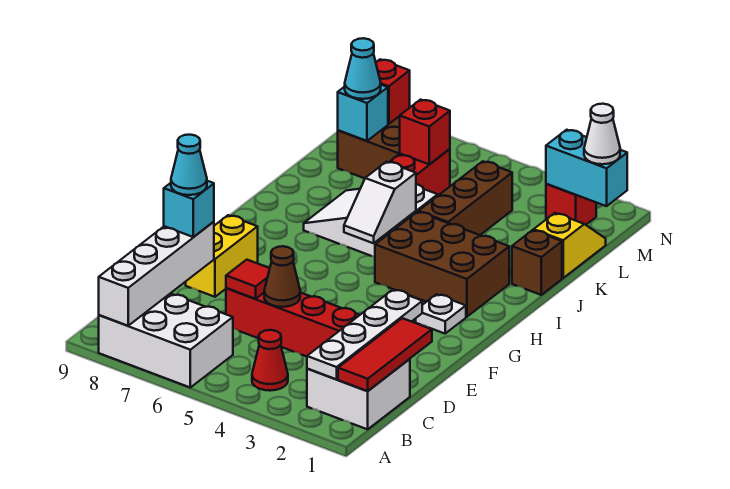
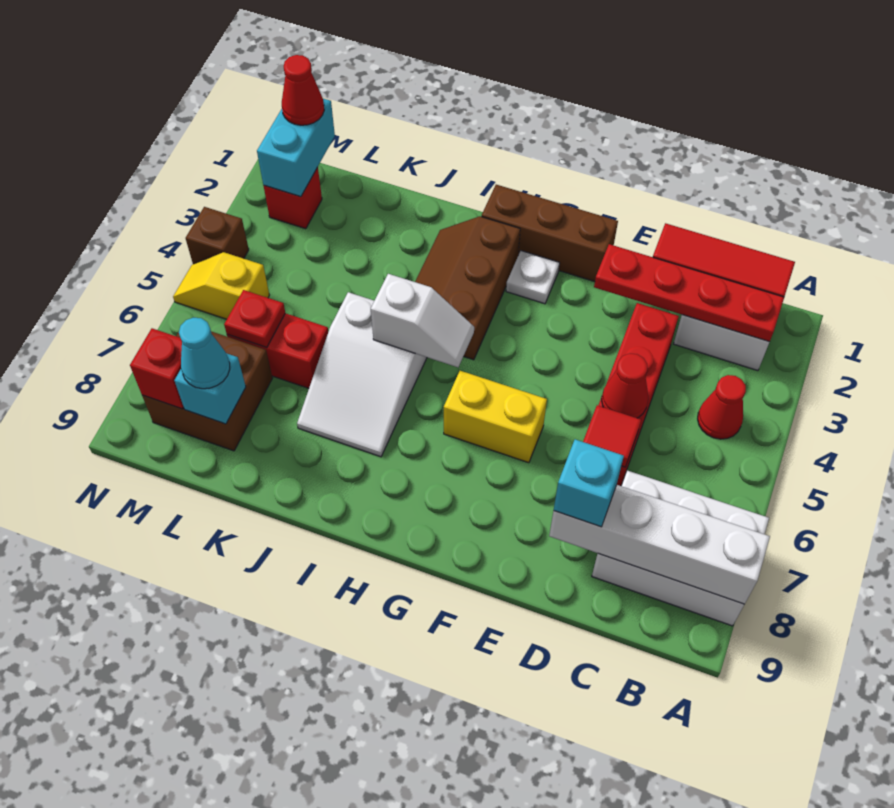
white brick A6:B8 level 1 -> white brick A7:C8 level 1
white plate B2:E2 level 2 -> red plate B2:E2 level 2
brown cone D5 level 2 -> red cone D5 level 2
cyan cone D8 level 4 -> none
yellow brick E8:F8 level 1 -> yellow brick F6:G6 level 1
brown brick H2:I4 level 1 -> brown slope H2:I4 level 1 top H
brown brick J1 level 1 -> brown brick N4 level 1
brown brick J4:L4 level 1 -> brown brick F1:H1 level 1
yellow slope K1:L1 level 1 top K -> yellow slope M5:N5 level 1 top M
red brick L6 level 2 -> red plate L6 level 2
white cone M1 level 3 -> red cone M1 level 3

